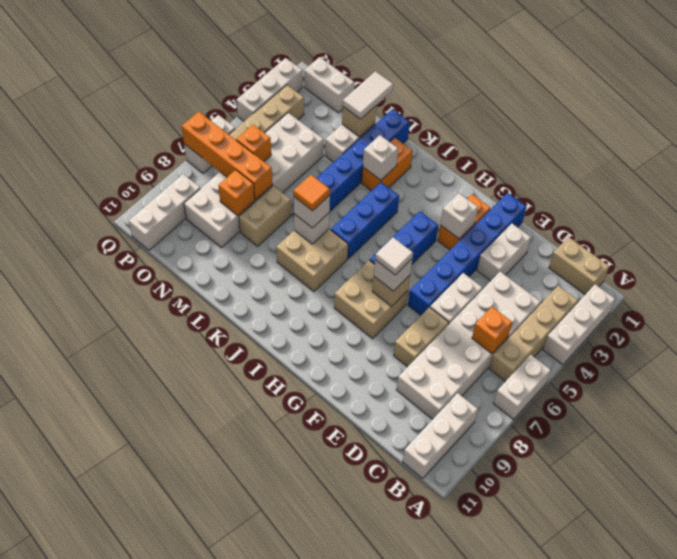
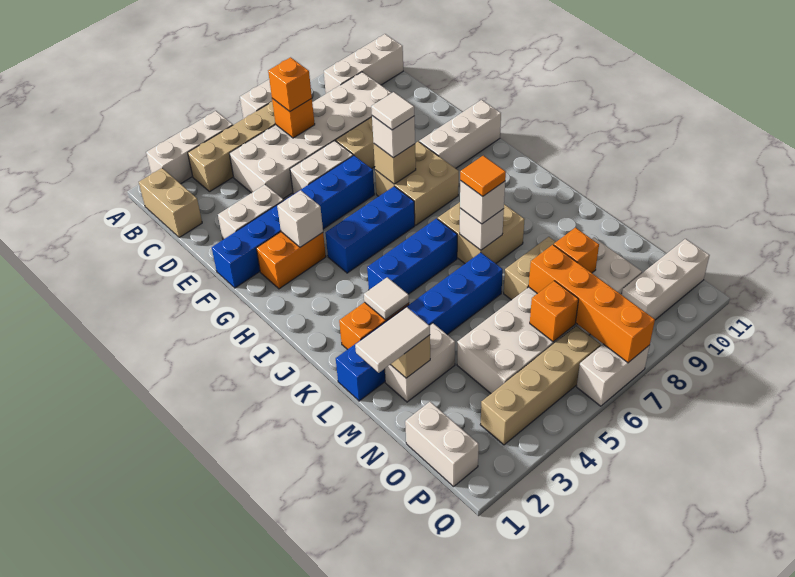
none -> orange brick C6 level 3
white brick K3 level 2 -> white tile K3 level 2
white brick Q2:Q4 level 1 -> white brick G9:G11 level 1

